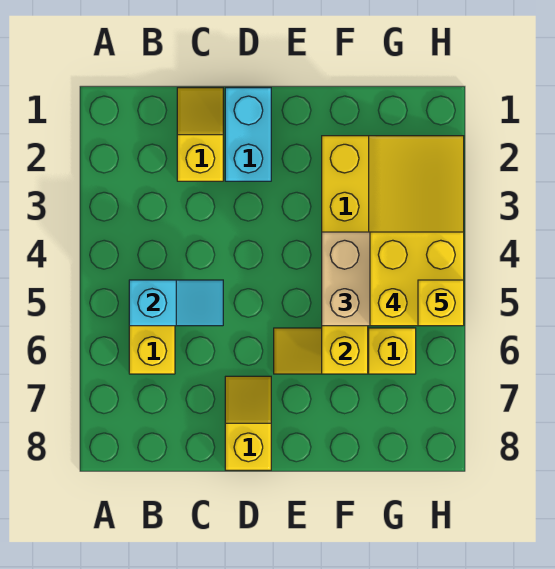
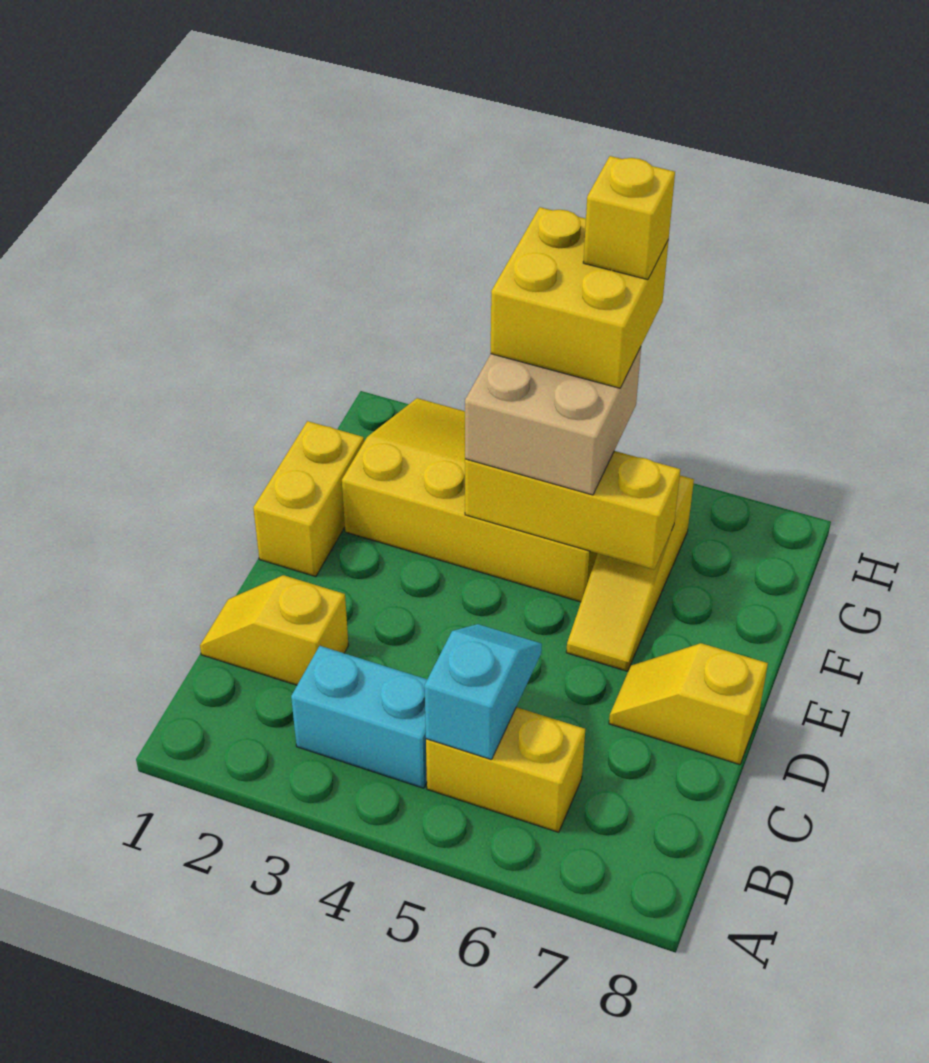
cyan brick D1:D2 level 1 -> cyan brick B3:B4 level 1
none -> yellow brick E1:F1 level 1

